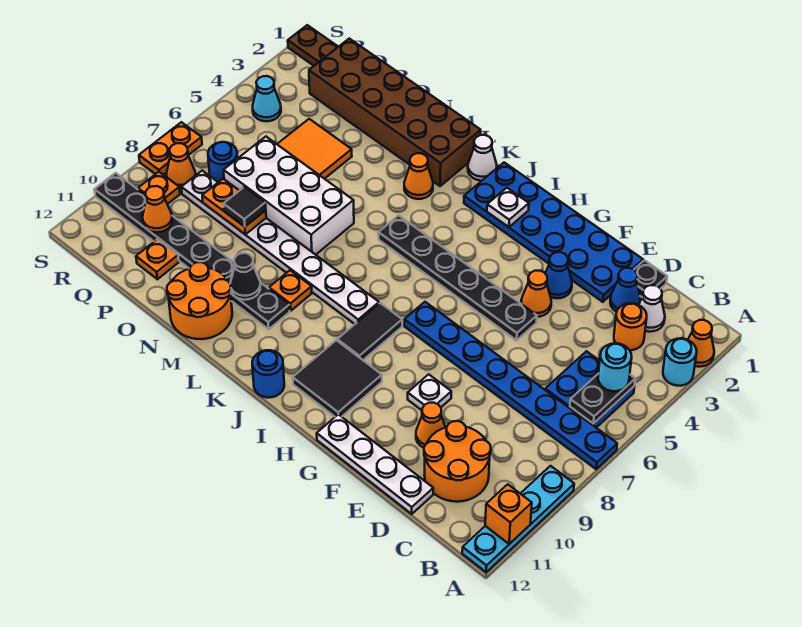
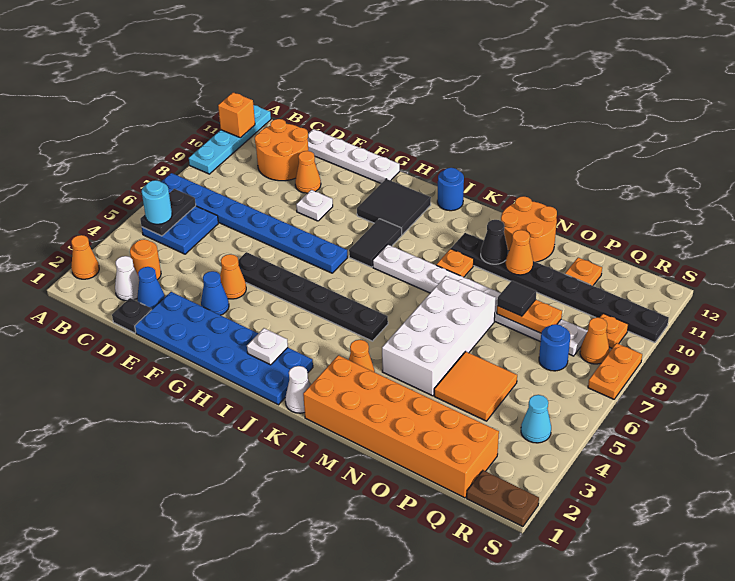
cyan round brick A3 level 1 -> none
brown brick L1:Q2 level 1 -> orange brick L1:Q2 level 1
white brick M6:P7 level 1 -> white brick M4:N7 level 1
orange cone Q10 level 2 -> orange cone N10 level 2

